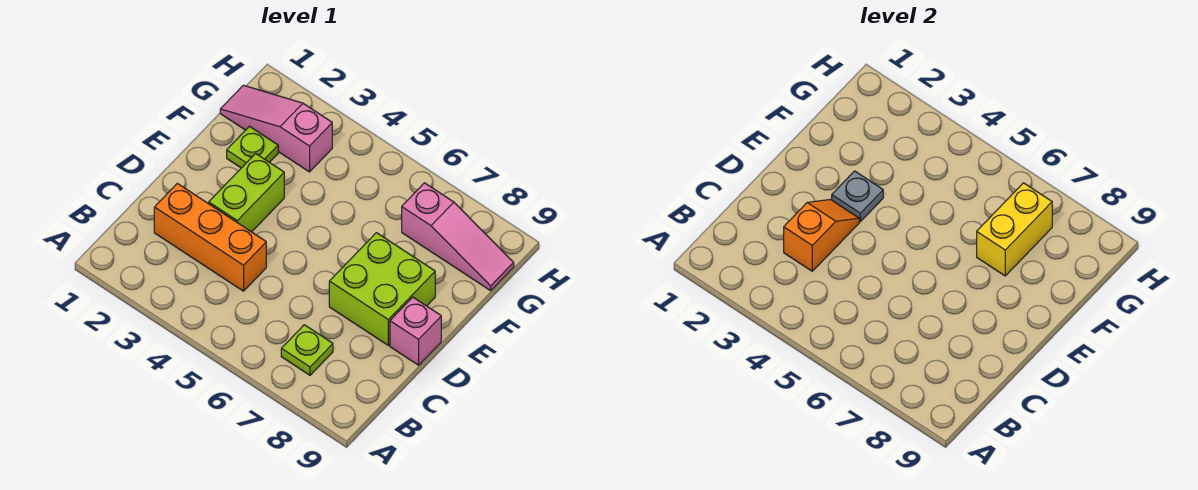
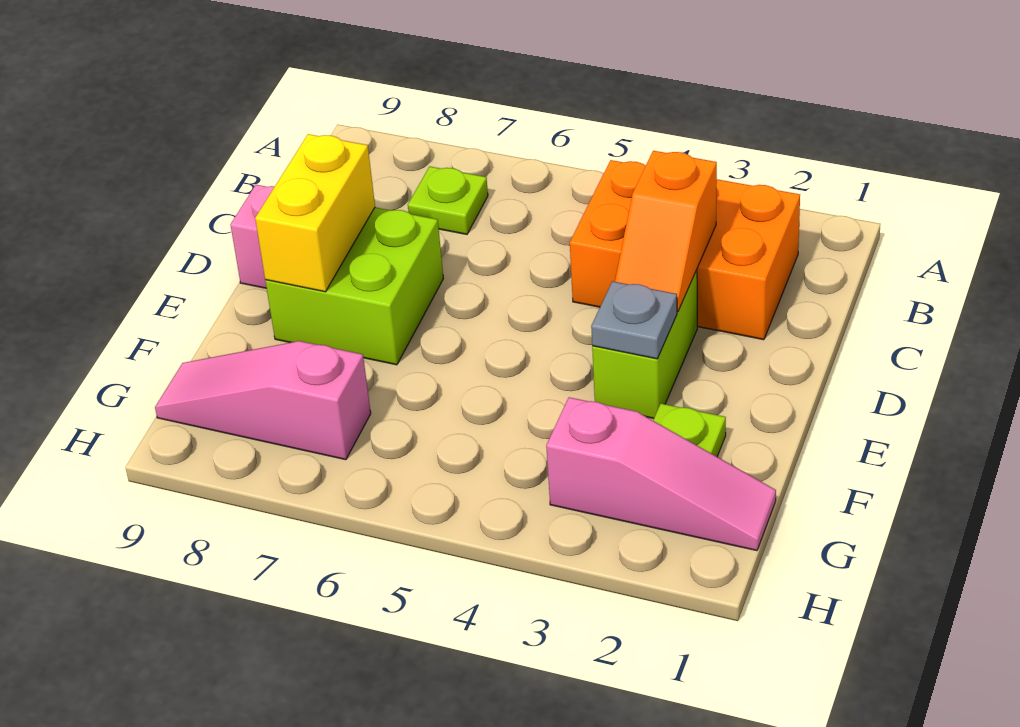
orange brick C2:C4 level 1 -> orange brick B2:C4 level 1
yellow brick F7:G7 level 2 -> yellow brick D8:E8 level 2

